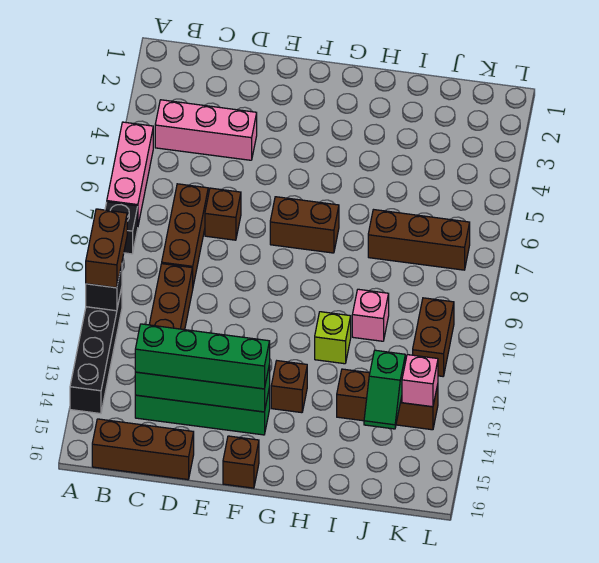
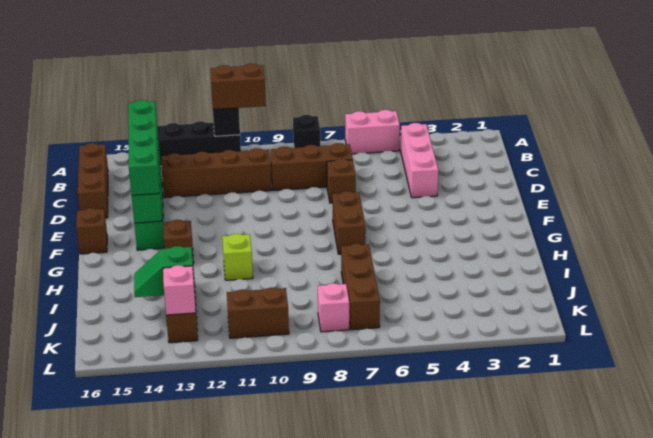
pink brick A5:A7 level 1 -> pink brick A5:A6 level 1
pink brick I10 level 1 -> pink brick K8 level 1

